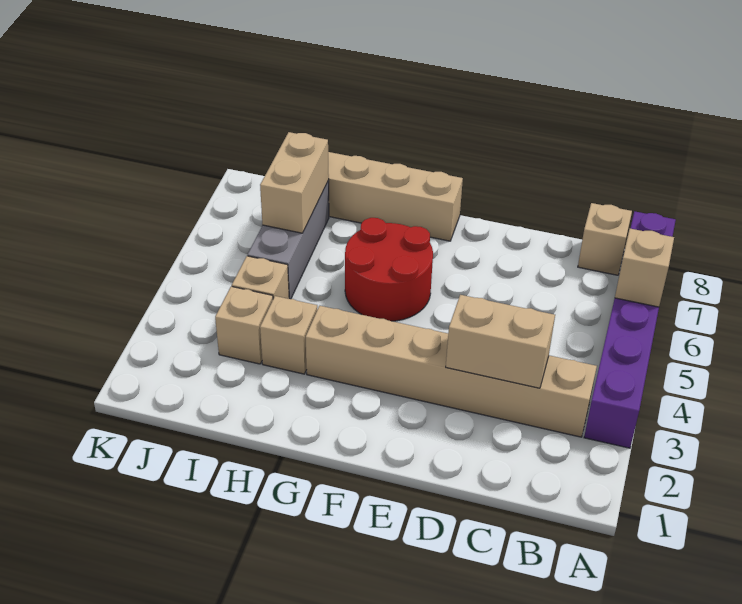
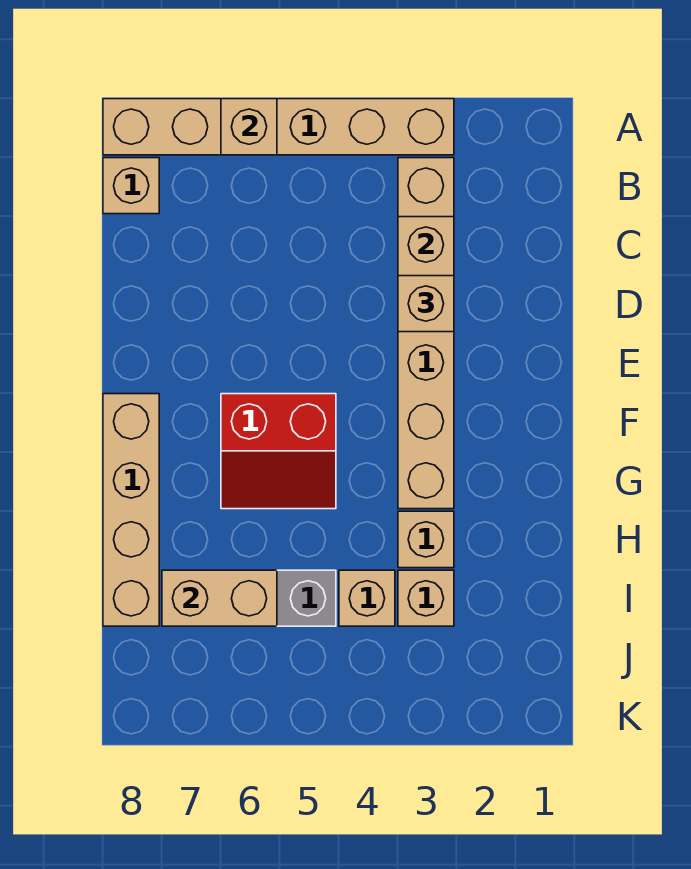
purple brick A3:A8 level 1 -> tan brick A3:A8 level 1
none -> tan brick D3 level 3
red round brick F5:G6 level 1 -> red slope F5:G6 level 1 top F

